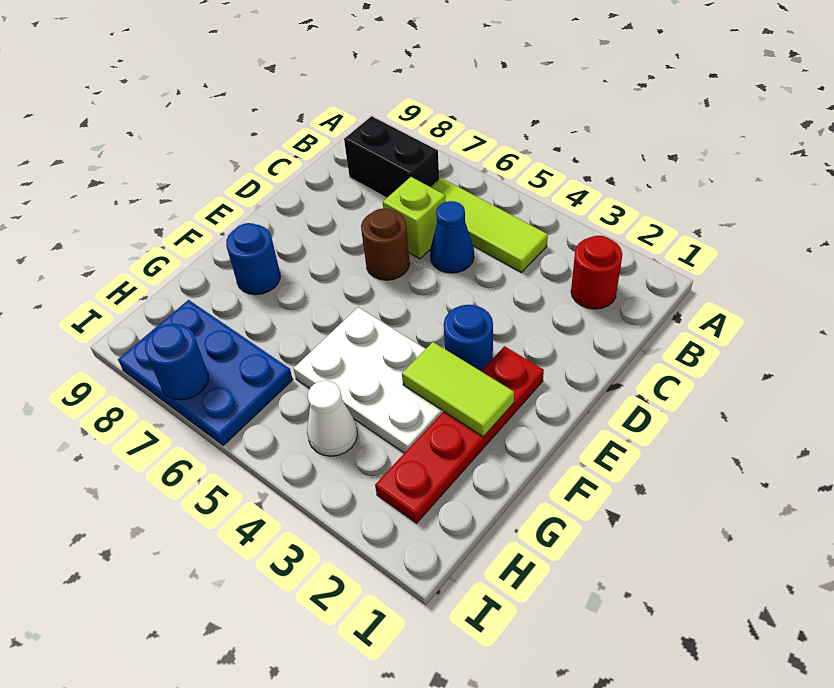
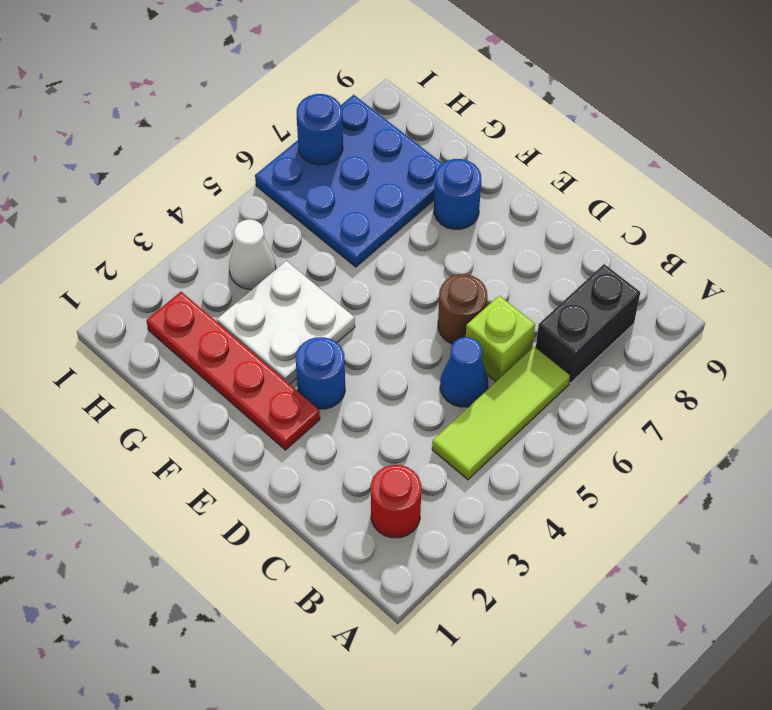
lime tile F2:F3 level 2 -> none
white plate F3:G5 level 1 -> white plate F3:G4 level 1
blue plate H6:I8 level 1 -> blue plate G6:I8 level 1

